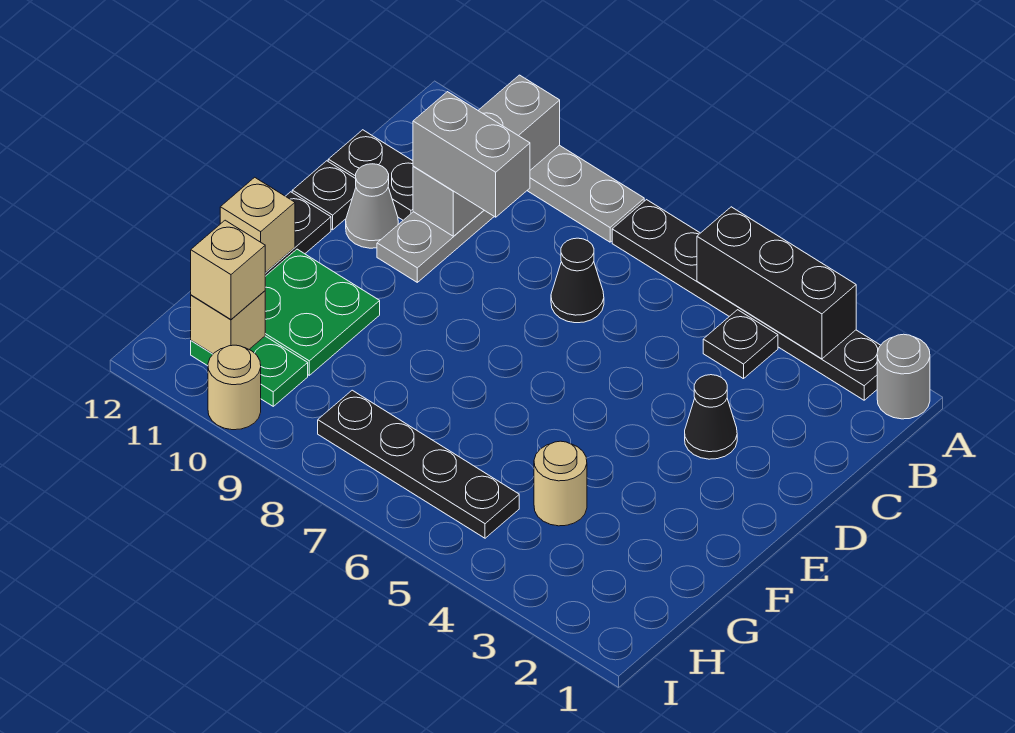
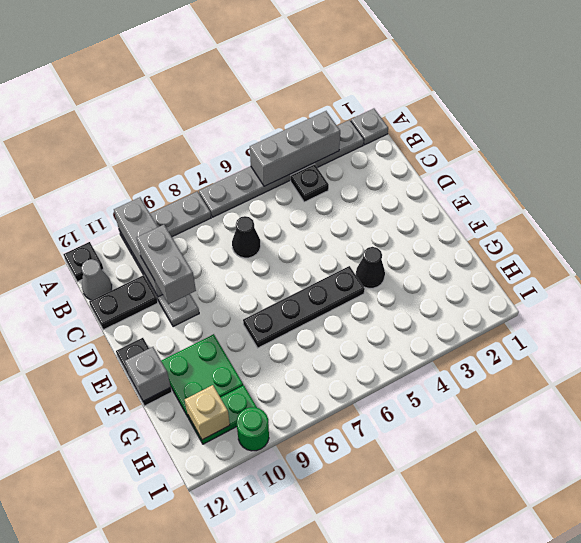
grey round brick A1 level 1 -> grey plate A1 level 1
black plate A2:A7 level 1 -> grey plate A2:A7 level 1
black brick A3:A5 level 2 -> grey brick A3:A5 level 2
grey brick C9:C10 level 3 -> grey brick C10:D10 level 3
black cone D3 level 1 -> black cone F4 level 1
grey cone D11 level 1 -> grey cone B12 level 1
black plate D12 level 1 -> black plate A12 level 1
tan brick F12 level 2 -> grey brick F12 level 2
tan round brick G4 level 1 -> none
black plate H5:H8 level 1 -> black plate F5:F8 level 1
tan brick H11 level 3 -> none
tan round brick I10 level 1 -> green round brick I10 level 1

